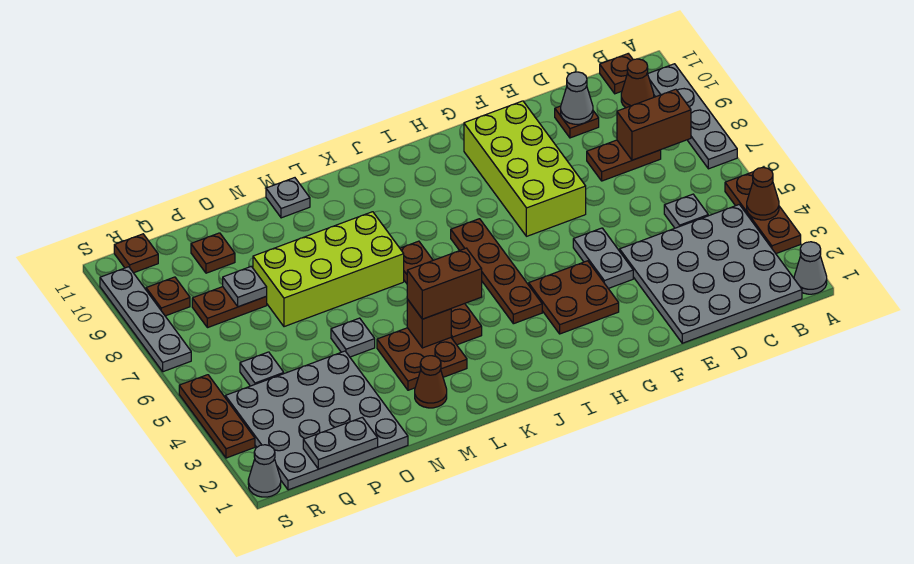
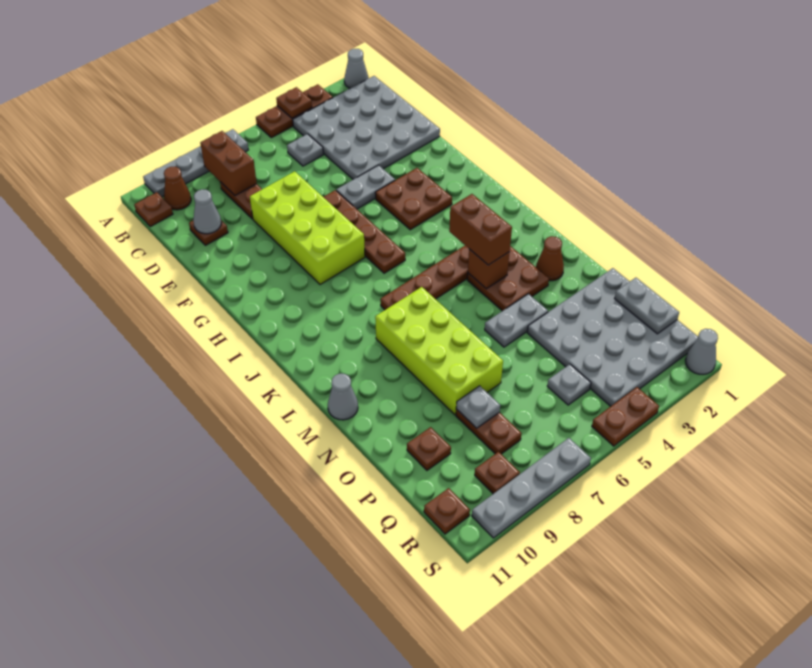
brown cone A4 level 2 -> brown plate A4 level 2
lime brick F7:G10 level 1 -> lime brick E7:H8 level 1
brown plate I4:I7 level 1 -> brown plate F6:I6 level 1
grey plate M11 level 1 -> grey cone M11 level 1
grey plate N5 level 1 -> grey plate N4:N5 level 1
brown plate S3:S5 level 1 -> brown plate S4:S5 level 1

